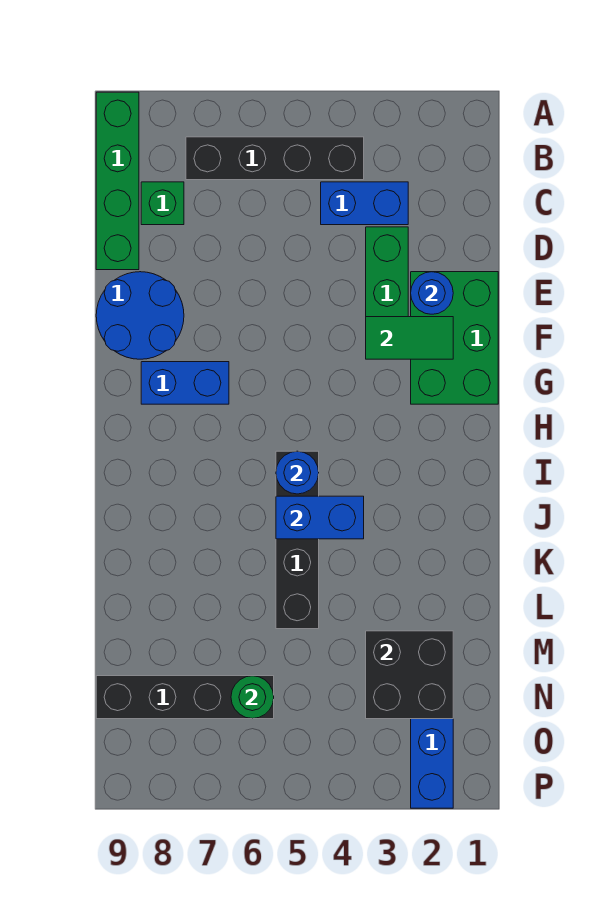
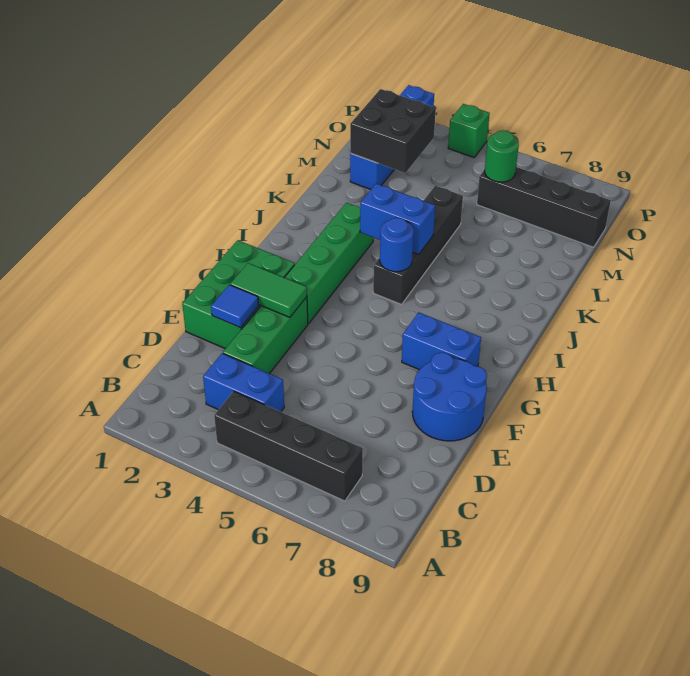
green brick A9:D9 level 1 -> green brick G3:J3 level 1
green brick C8 level 1 -> green brick P4 level 1
blue round brick E2 level 2 -> blue tile E2 level 2

